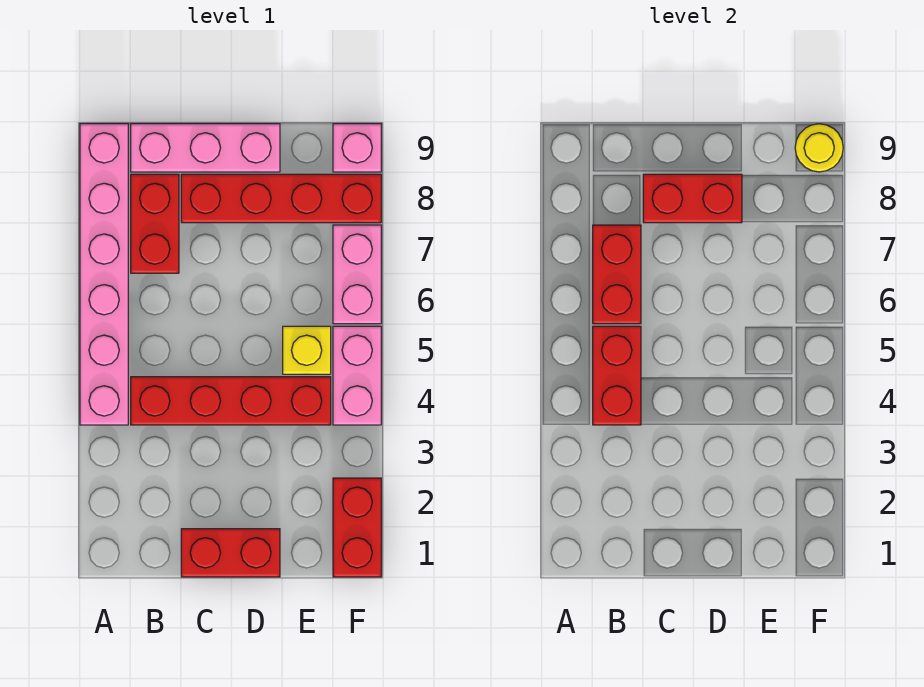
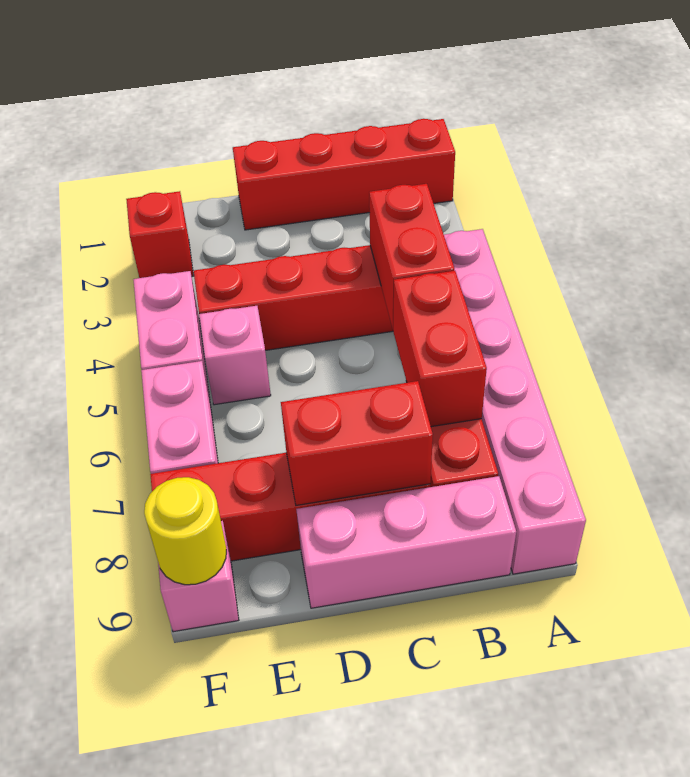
red brick C1:D1 level 1 -> red brick A1:D1 level 1
yellow brick E5 level 1 -> pink brick E5 level 1
red brick F1:F2 level 1 -> red brick F2 level 1

